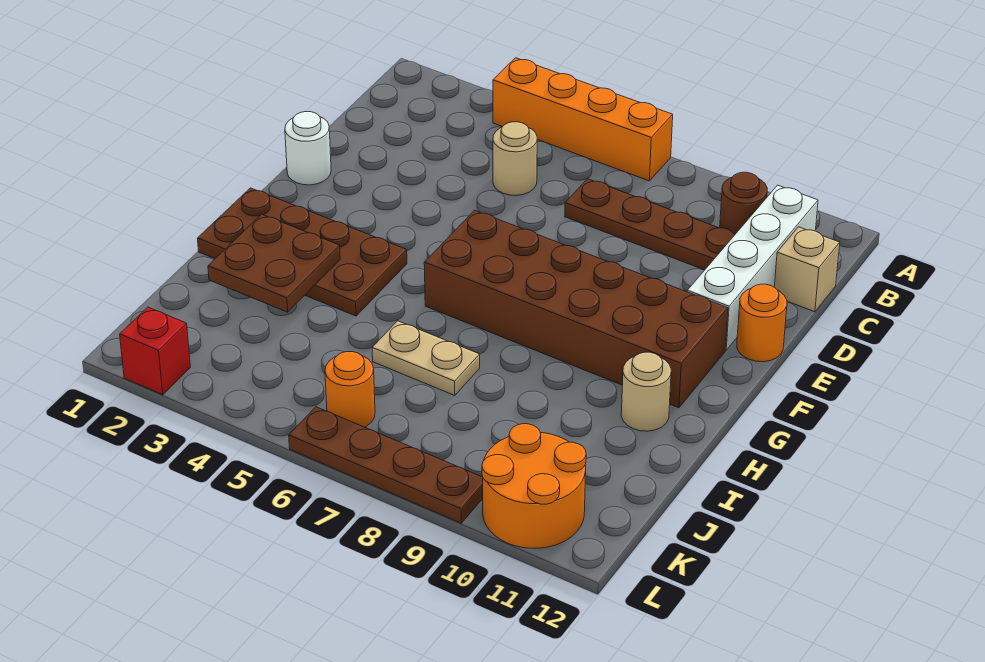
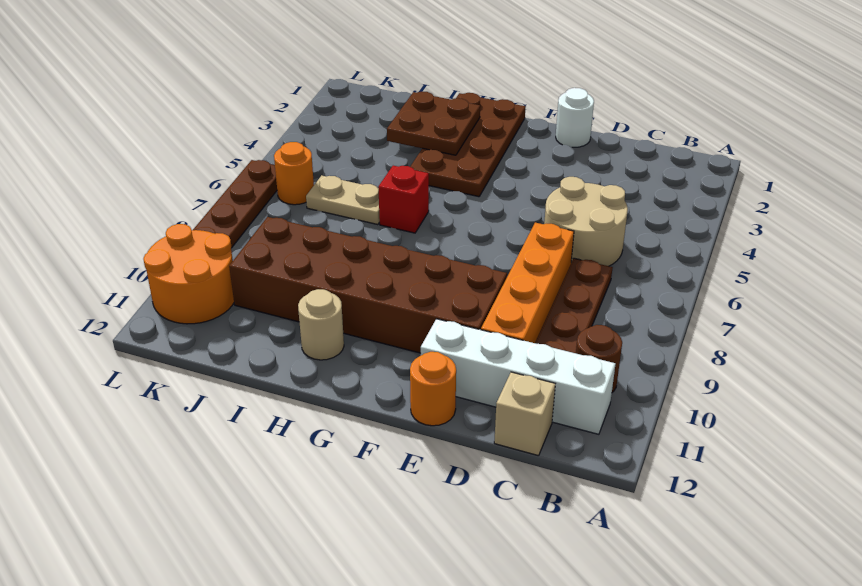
orange brick A4:A7 level 1 -> orange brick D7:D10 level 1
tan round brick C5 level 1 -> tan round brick C5:D6 level 1
brown brick F6:G11 level 1 -> brown brick E9:J10 level 1
tan plate I6:I7 level 1 -> tan plate I6:J6 level 1
red brick L2 level 1 -> red brick H6 level 1

